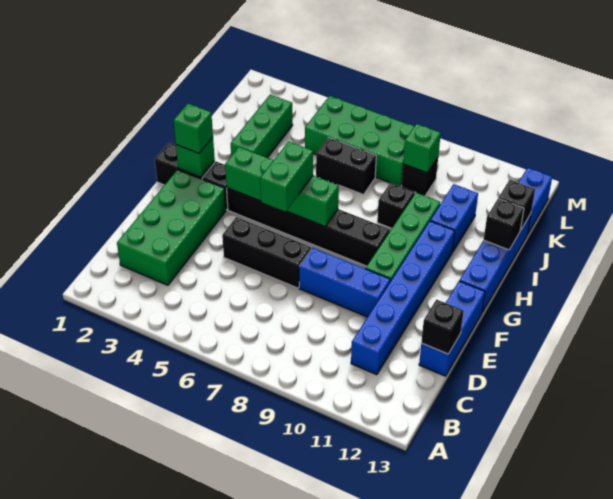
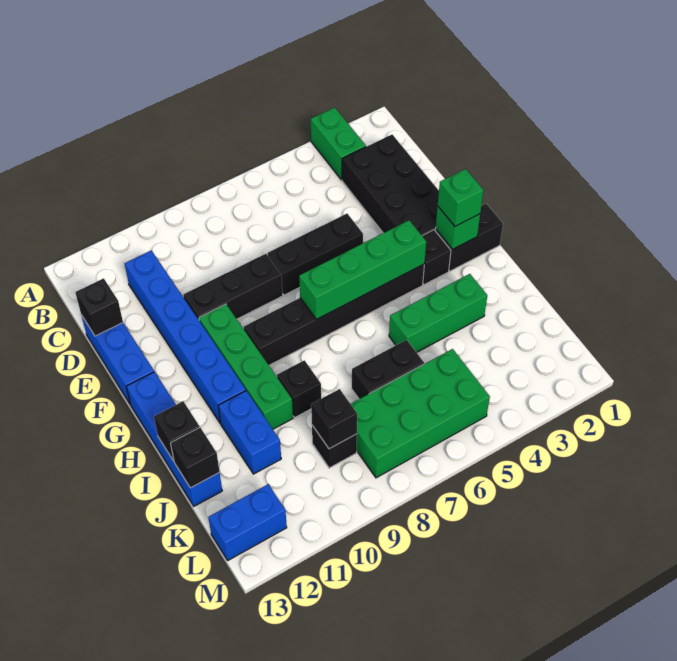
green brick C2:F3 level 1 -> black brick C2:F3 level 1
blue brick E8:E10 level 1 -> black brick E8:E10 level 1
green brick F6:G6 level 3 -> green brick A3:B3 level 1
green brick I3:K3 level 1 -> green brick I3:I5 level 1
green brick K9 level 2 -> black brick K9 level 2
blue brick K13:L13 level 1 -> blue brick L12:L13 level 1

